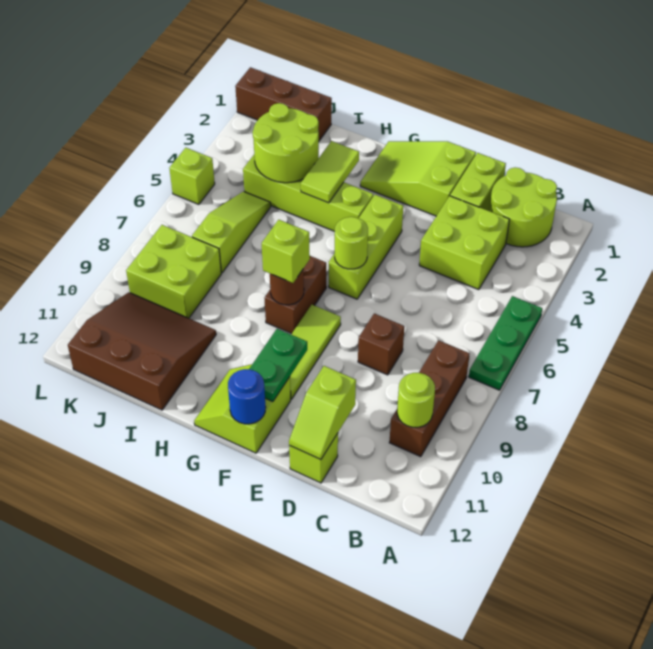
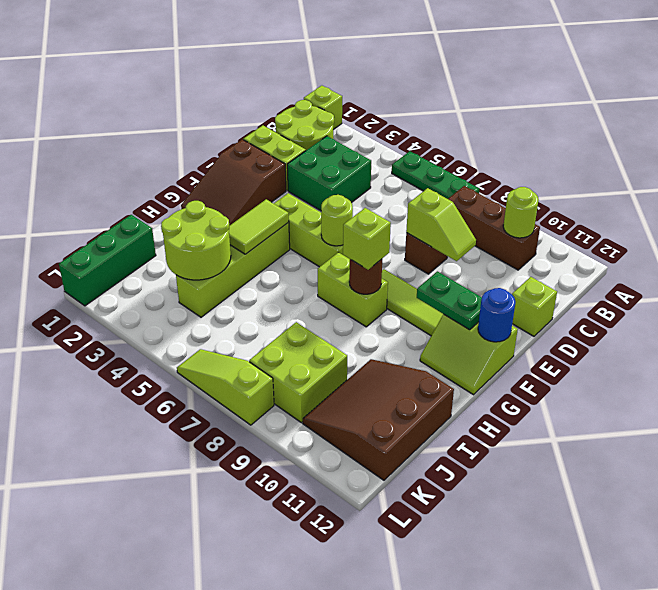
lime brick C3:D4 level 1 -> green brick C3:D4 level 1
lime slope D11:D12 level 2 top 11 -> lime slope D8:D9 level 2 top 8
lime slope E1:G2 level 1 top E -> brown slope E1:G2 level 1 top E
brown brick G7:G8 level 1 -> lime brick G7:G8 level 1
lime tile H3:H4 level 2 -> lime tile G4:H4 level 2
brown brick J1:L1 level 1 -> green brick J1:L1 level 1
lime slope J5:J7 level 1 top 7 -> lime slope L6:L8 level 1 top 8
lime brick L5 level 1 -> lime brick A1 level 1

